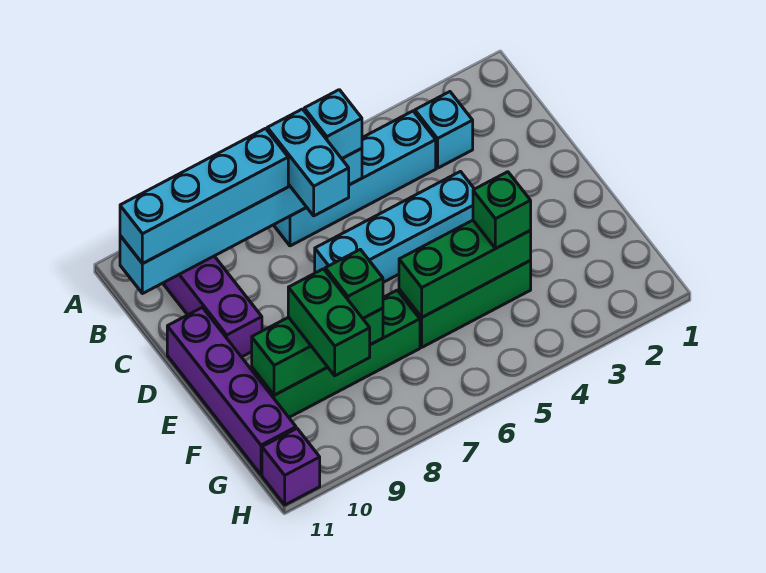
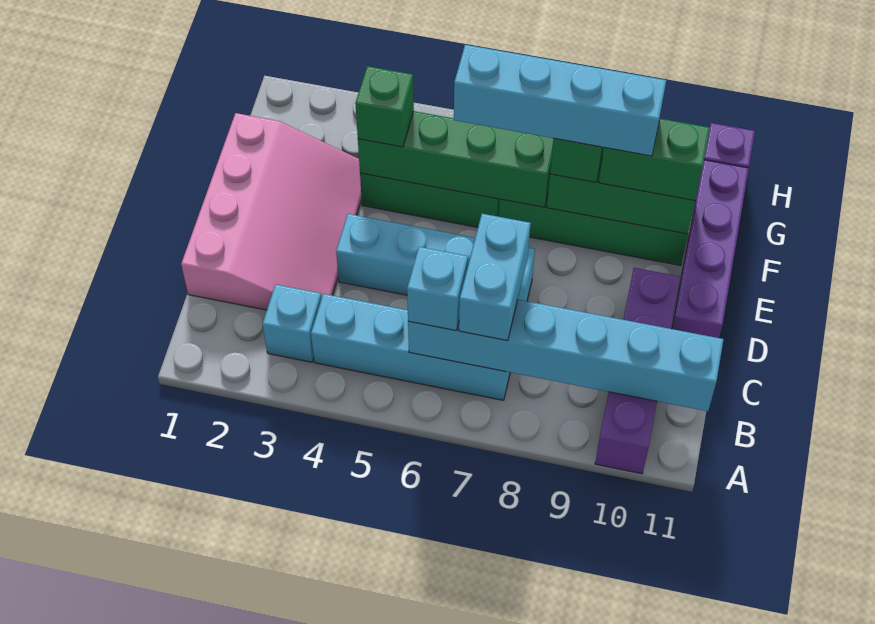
cyan brick B8:B11 level 3 -> cyan brick F6:F9 level 4
none -> pink slope C1:F3 level 1 top 1
green brick F4:F6 level 2 -> green brick F4:F7 level 2
green brick F9:G9 level 3 -> green brick F9:F10 level 3

